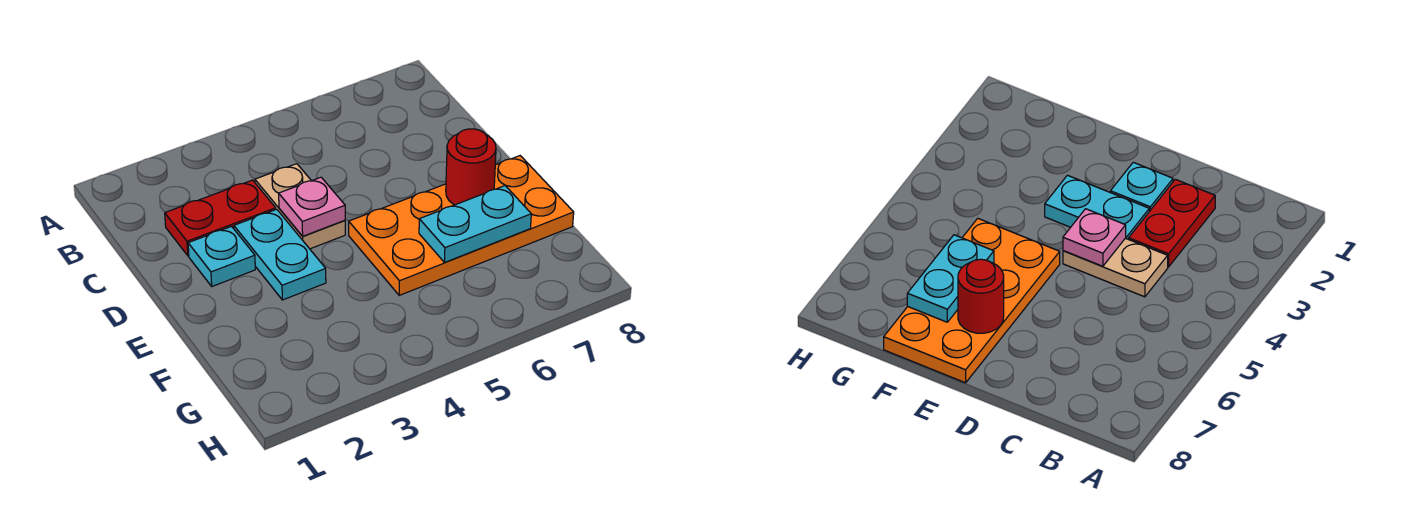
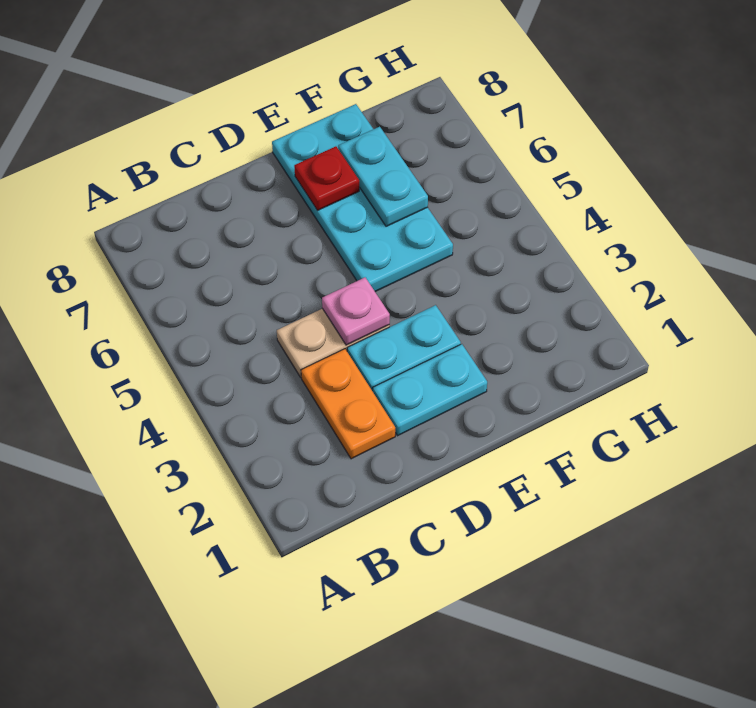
red plate C2:C3 level 1 -> orange plate C2:C3 level 1
cyan plate D2 level 1 -> cyan plate D2:E2 level 1
orange plate E5:F8 level 1 -> cyan plate E5:F8 level 1
red round brick E7 level 2 -> red plate E7 level 2

